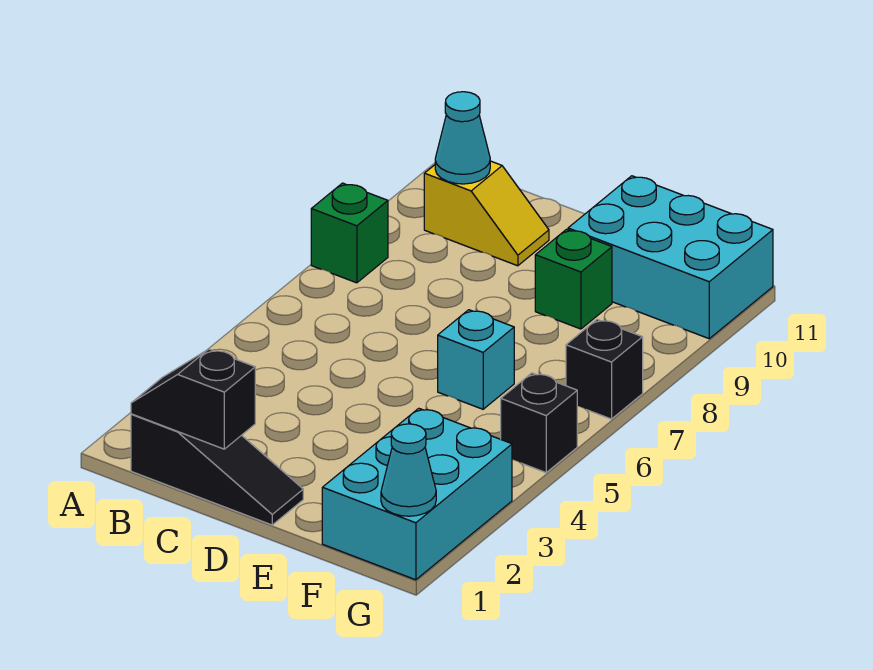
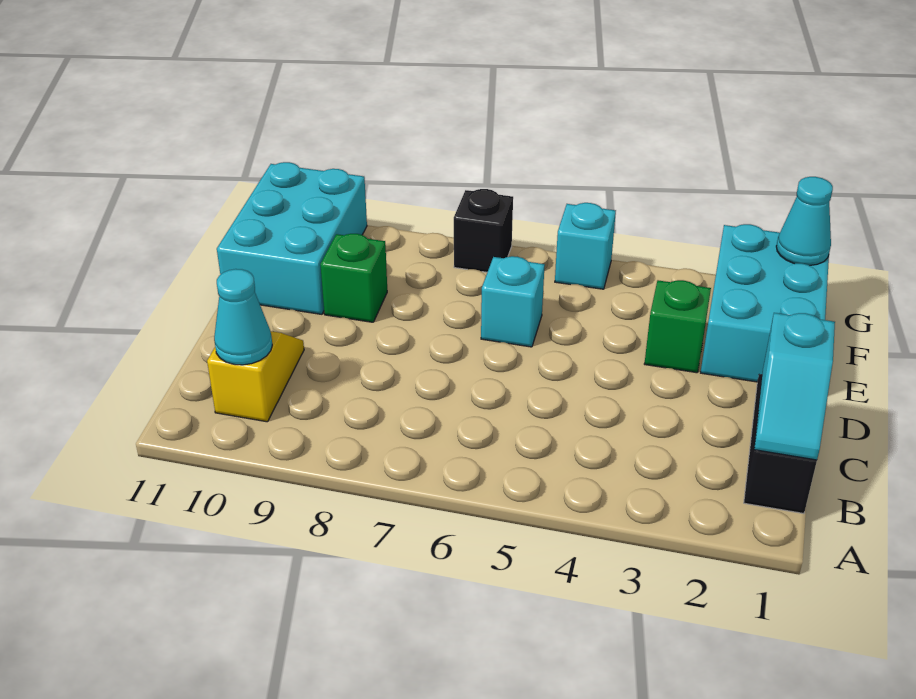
green brick A8 level 1 -> green brick E3 level 1
black slope B1:C1 level 2 top C -> cyan slope B1:C1 level 2 top C
cyan brick F1:G3 level 1 -> cyan brick E1:G2 level 1
black brick G5 level 1 -> cyan brick G5 level 1

